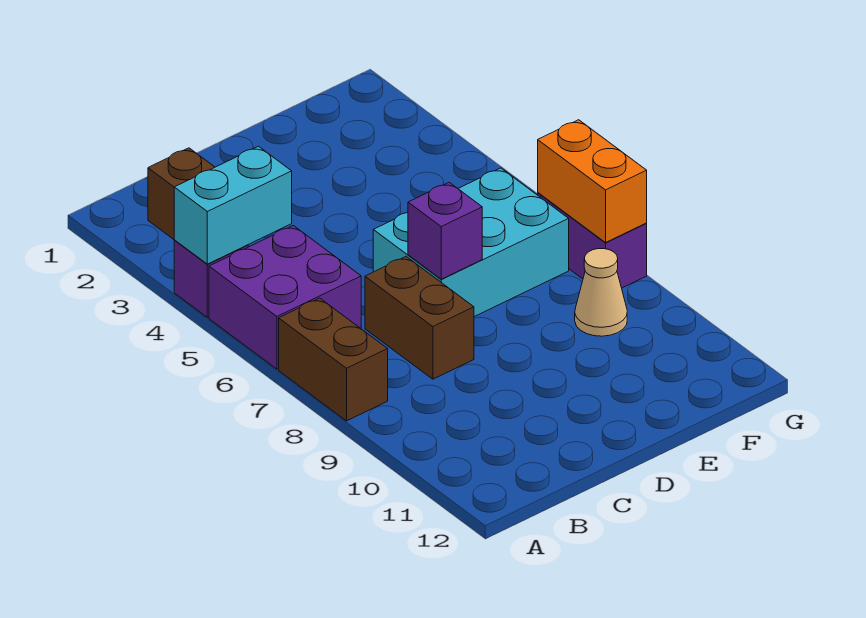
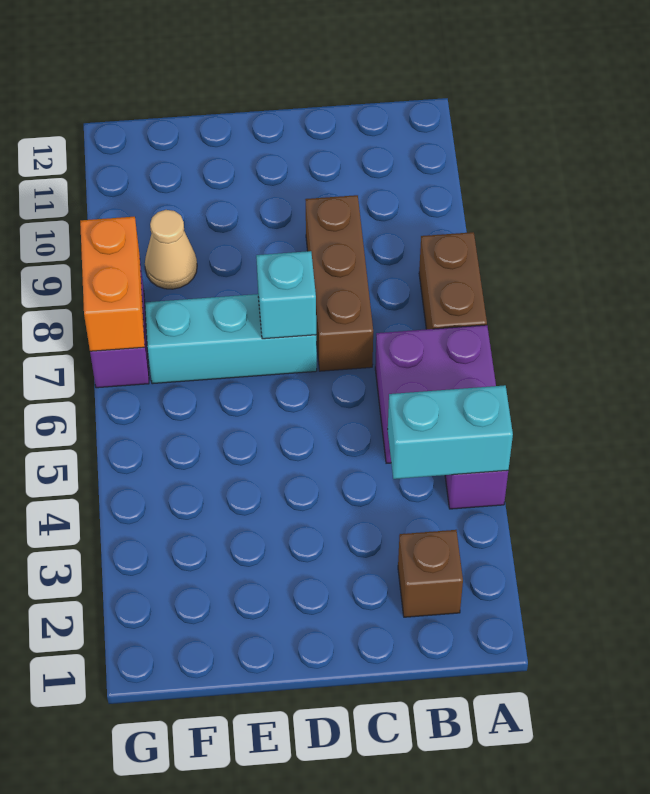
brown brick C7:C8 level 1 -> brown brick C7:C9 level 1
cyan brick D6:F7 level 1 -> cyan brick D7:F7 level 1
purple brick D7 level 2 -> cyan brick D7 level 2

